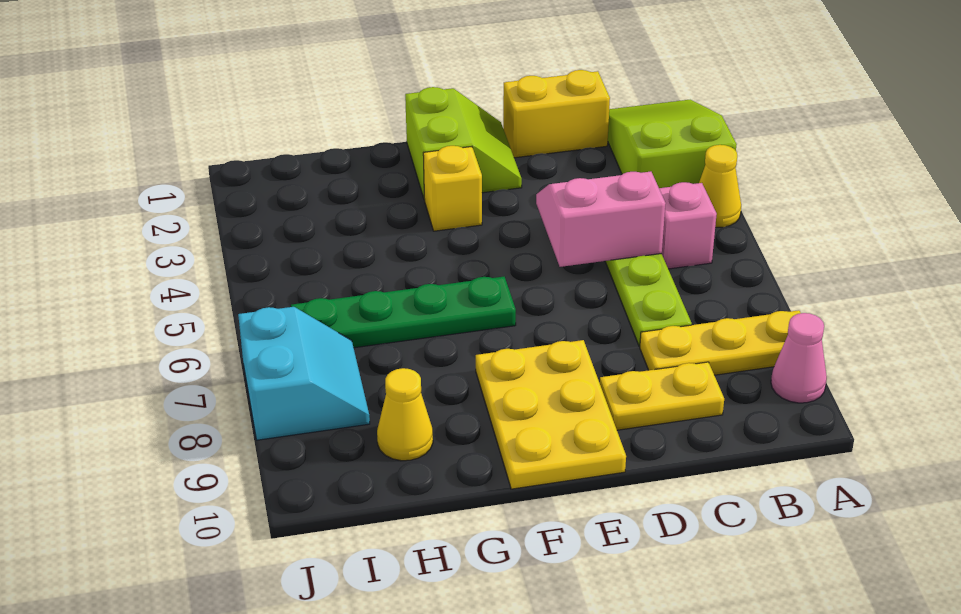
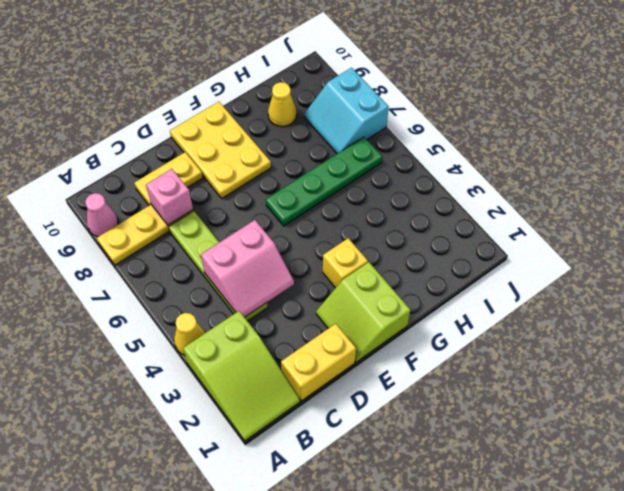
pink brick B5 level 1 -> pink brick C8 level 2

